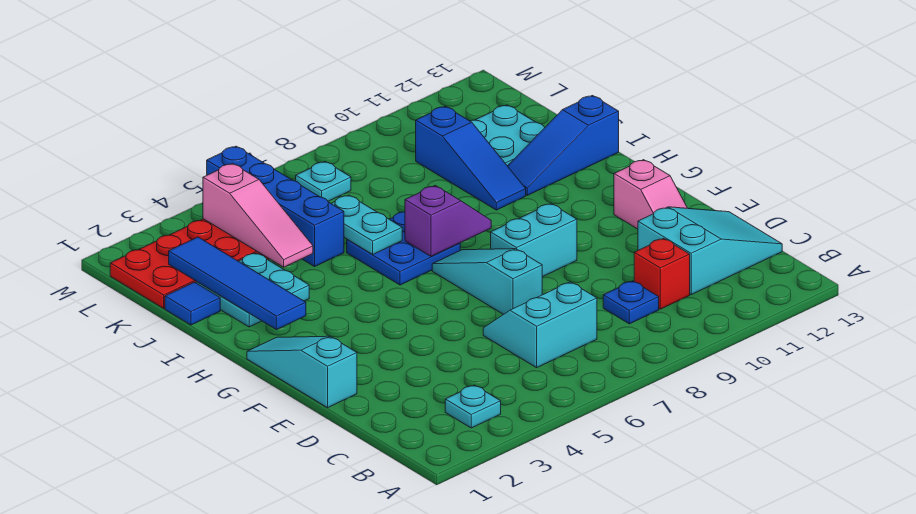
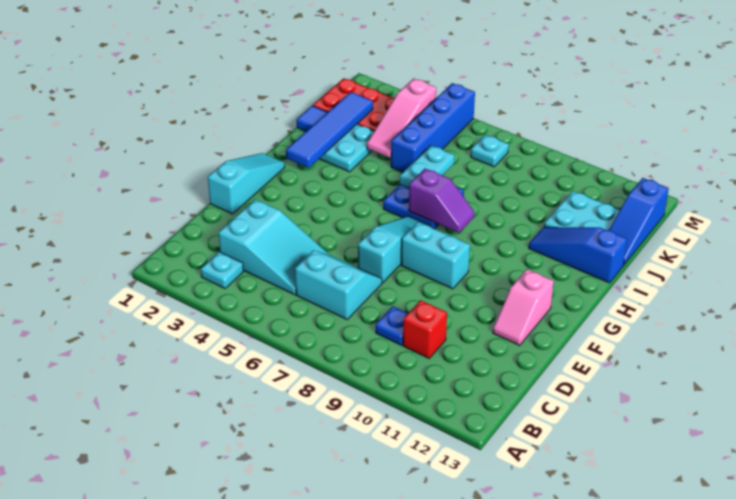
cyan slope C11:D13 level 1 top 11 -> cyan slope C3:D5 level 1 top 3
blue slope I10:K10 level 1 top K -> blue slope J13:L13 level 1 top L

